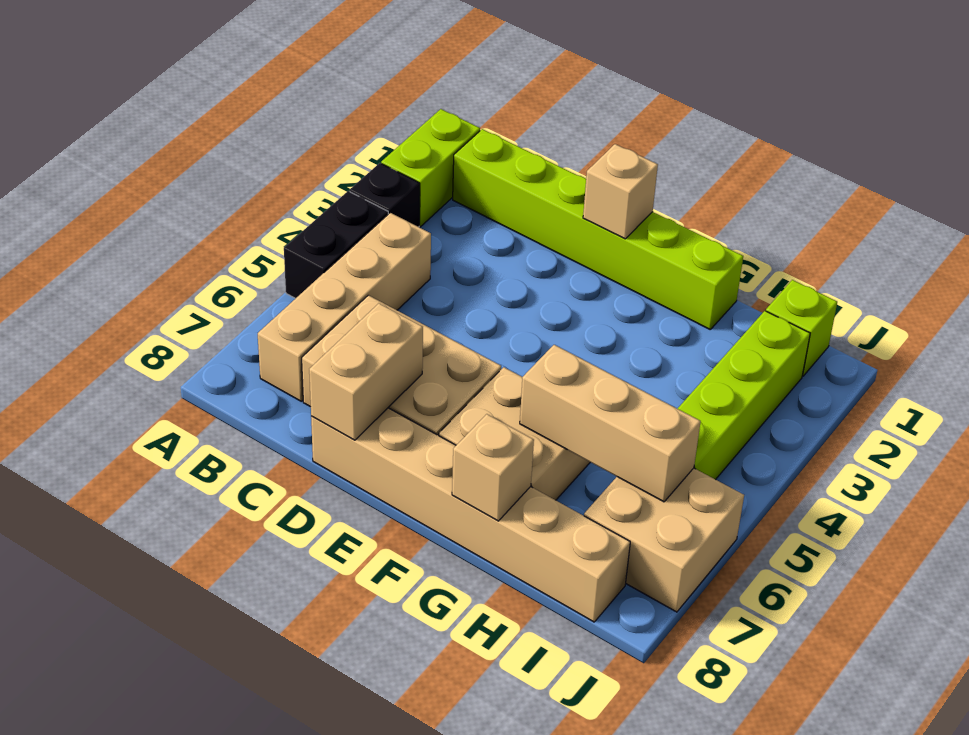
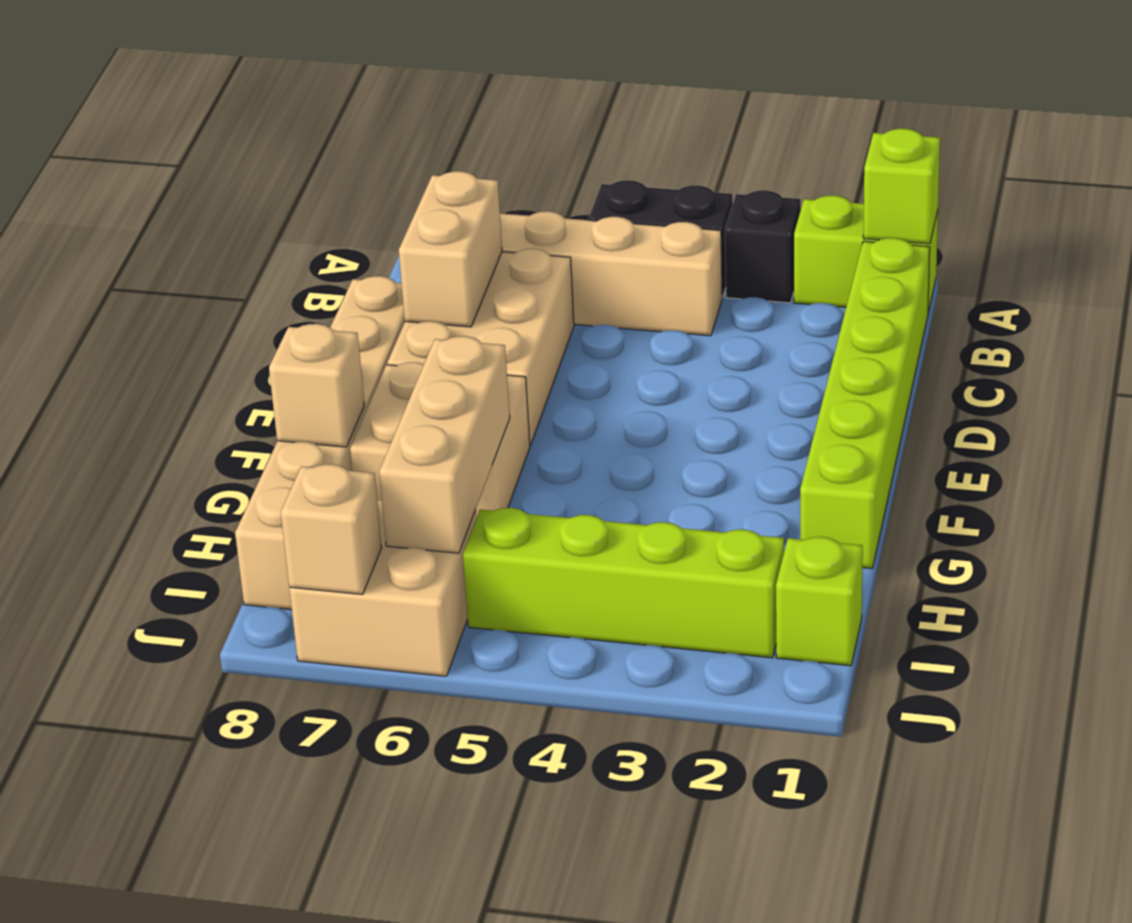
none -> lime brick A1 level 2
tan brick D7:D8 level 2 -> tan brick C7:D7 level 2
tan brick E1 level 2 -> tan brick J7 level 2

